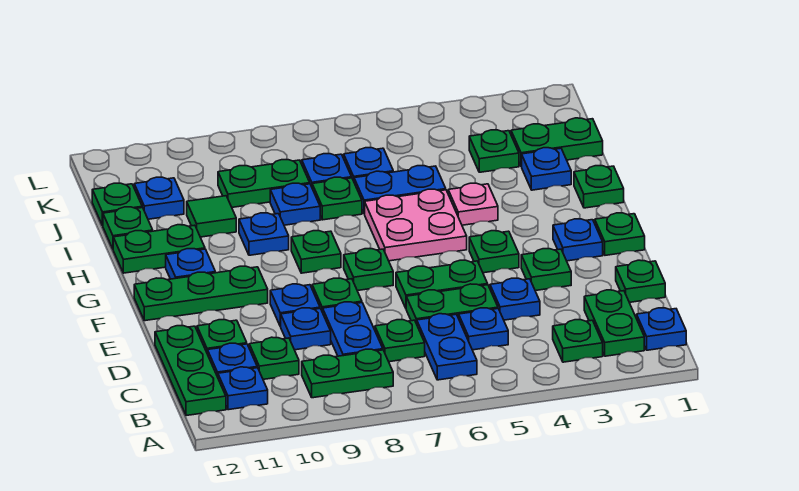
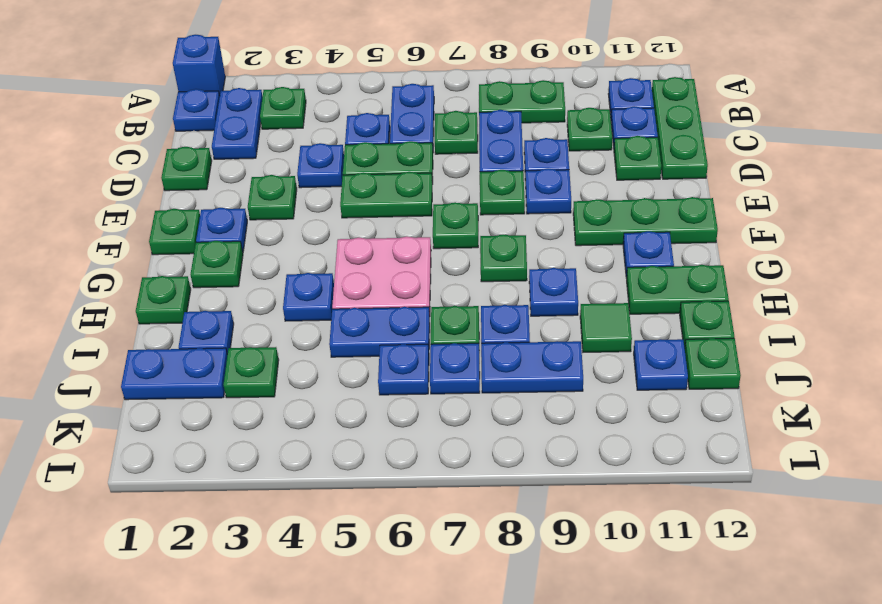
none -> blue brick A1 level 1
green plate B2:C2 level 1 -> blue plate B2:C2 level 1
green plate F4 level 1 -> green plate G2 level 1
pink plate H4 level 1 -> blue plate H4 level 1
green plate J1:J2 level 1 -> blue plate J1:J2 level 1
green plate J8:J9 level 1 -> blue plate J8:J9 level 1

